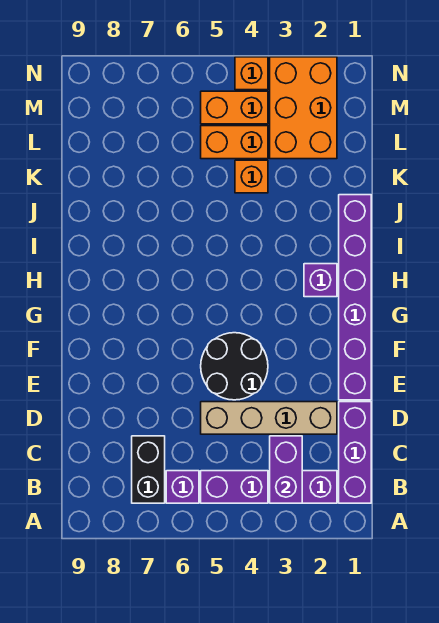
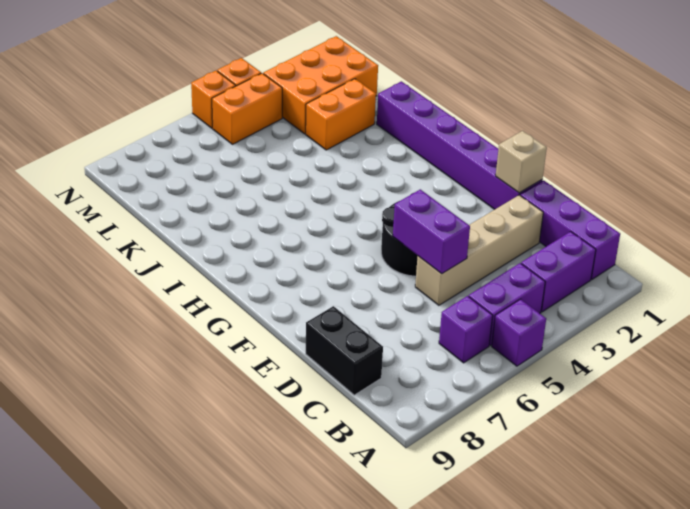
purple brick B3:C3 level 2 -> purple brick D5:E5 level 2
black brick B7:C7 level 1 -> black brick C9:D9 level 1
none -> tan brick E1 level 2
purple brick H2 level 1 -> purple brick A5 level 1
orange brick K4 level 1 -> orange brick N5 level 1
orange brick L2:N3 level 1 -> orange brick L1:M3 level 1
orange brick L4:L5 level 1 -> orange brick K2:K3 level 1

